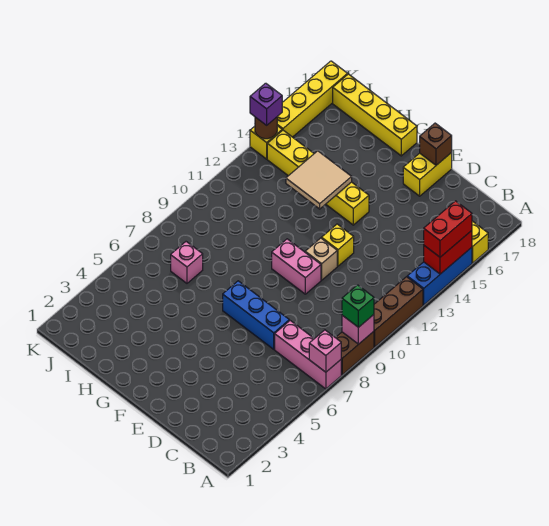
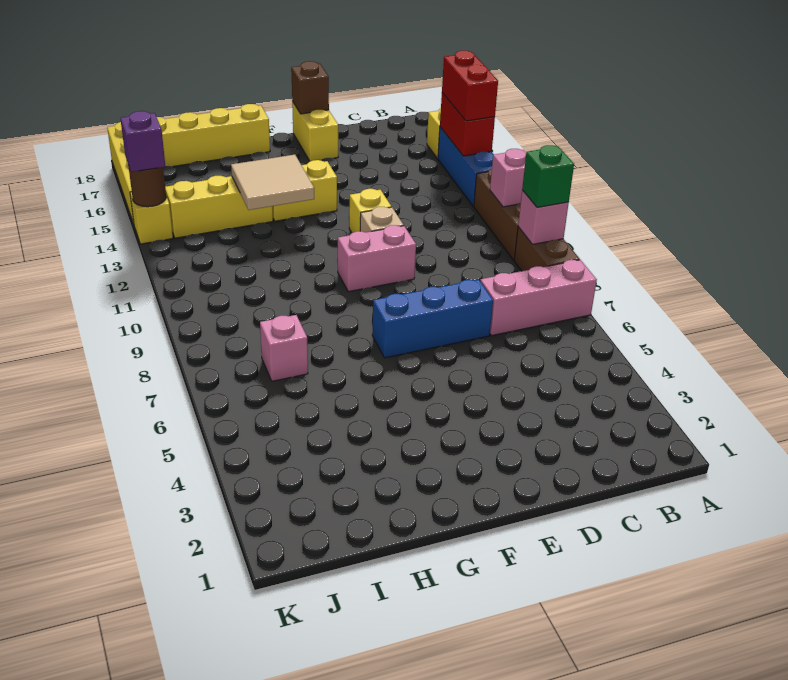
pink brick A7 level 2 -> pink brick A11 level 2

